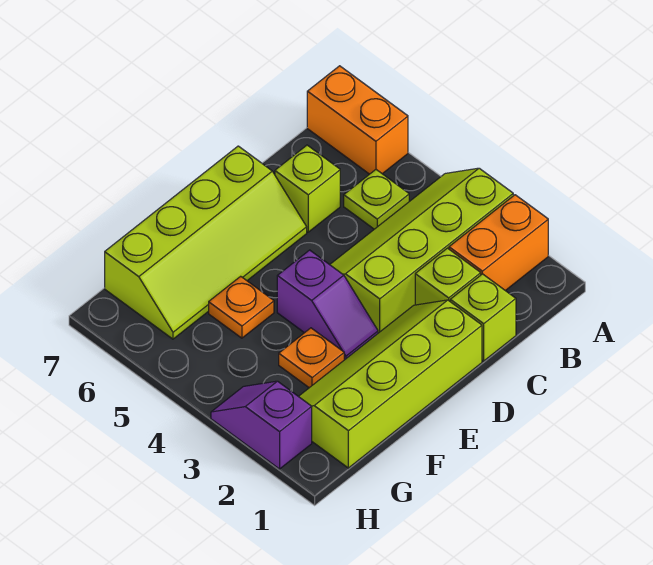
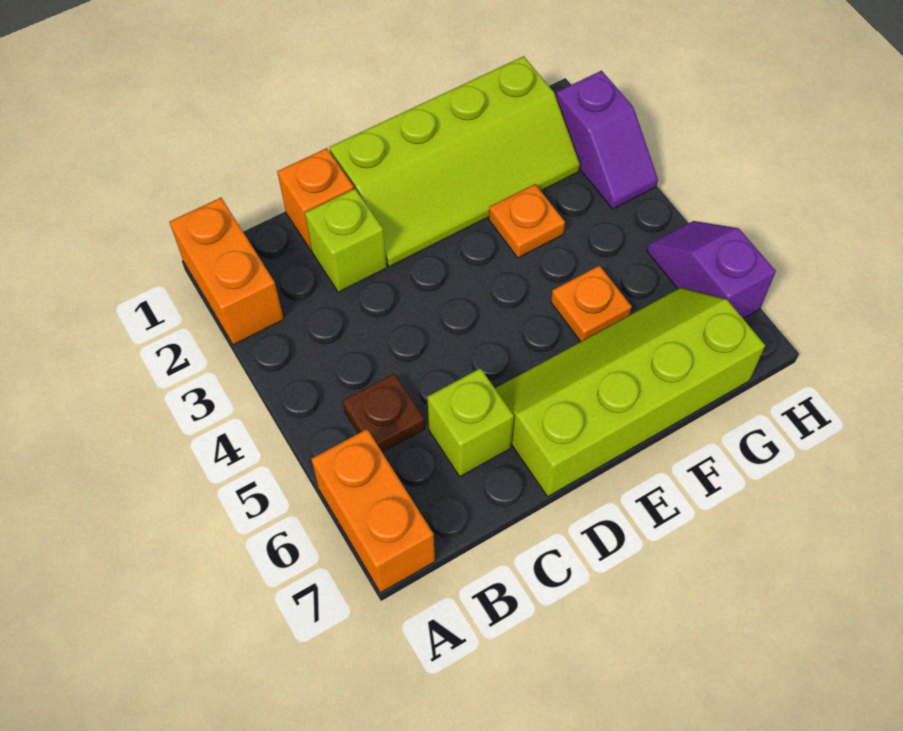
orange brick A2:B2 level 1 -> orange brick A1:A2 level 1
lime slope A3:D4 level 1 top 3 -> none
lime plate B5 level 1 -> brown plate B5 level 1
lime brick C1 level 1 -> orange brick C1 level 1
purple slope E3:E4 level 1 top 4 -> purple slope H5:H6 level 1 top 6

